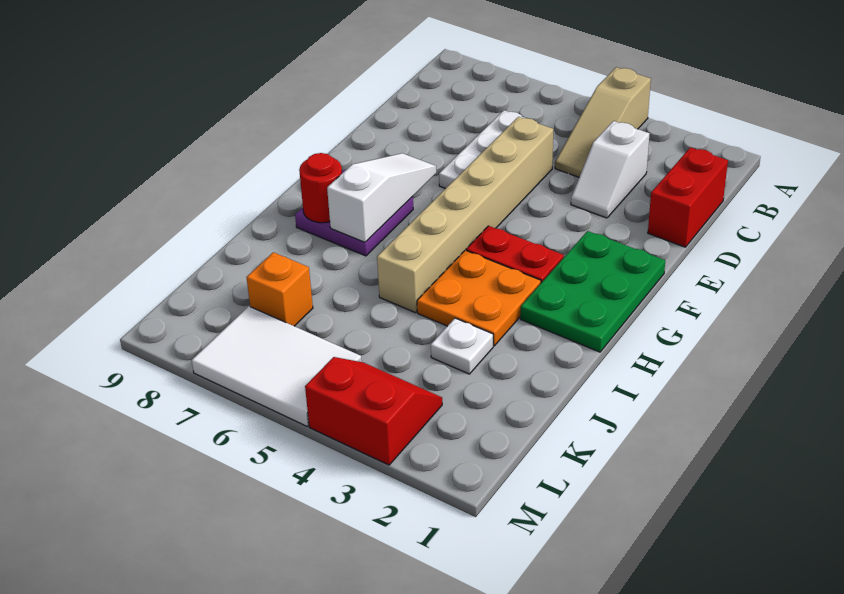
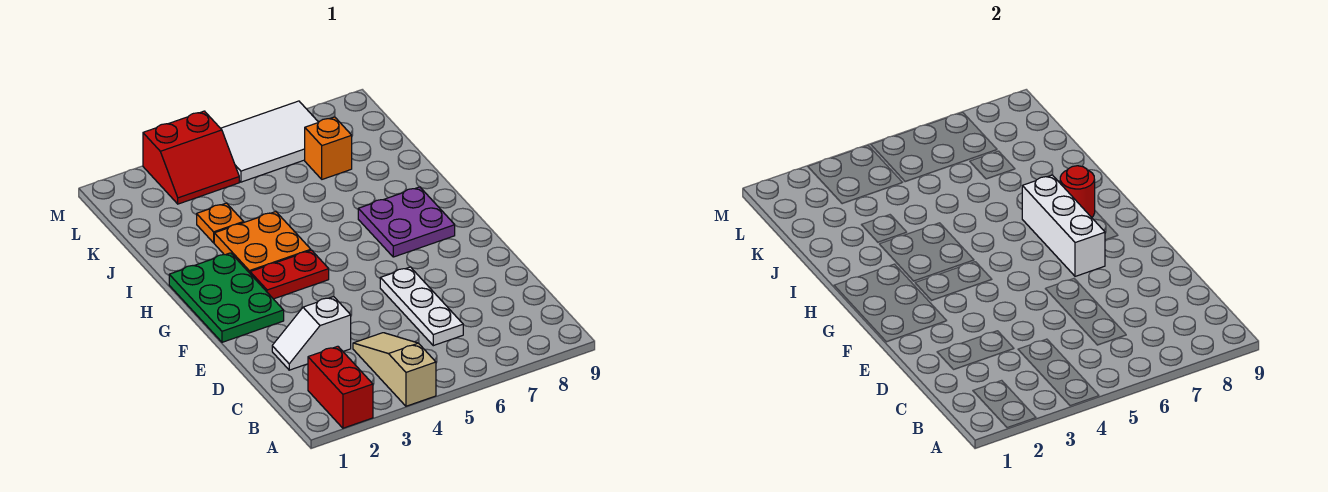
red brick C1:D1 level 1 -> red brick A2:B2 level 1
white slope C3:D3 level 1 top C -> white slope D2:D3 level 1 top 3
tan brick D5:I5 level 1 -> none
white slope F7:H7 level 2 top H -> white brick F7:H7 level 2
white plate J3 level 1 -> orange plate J3 level 1

